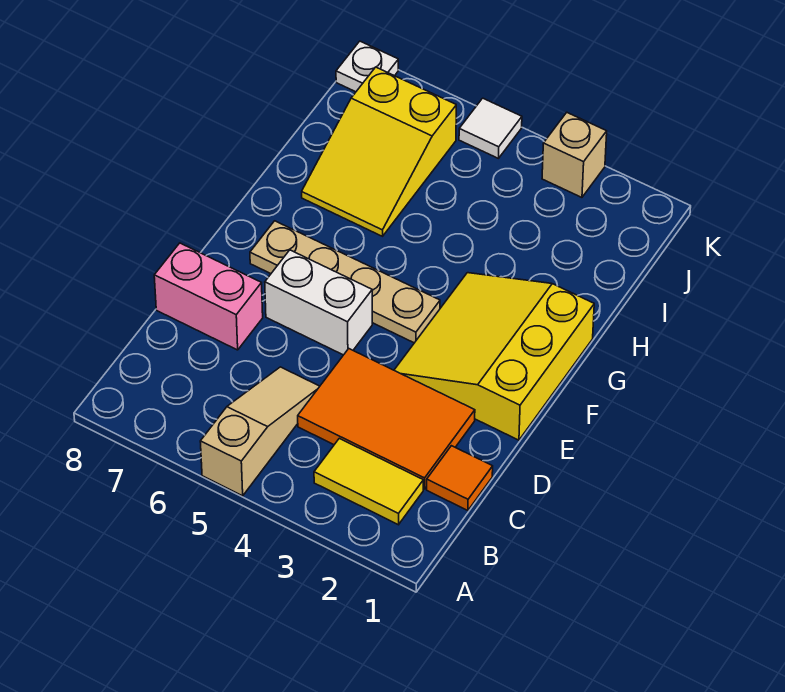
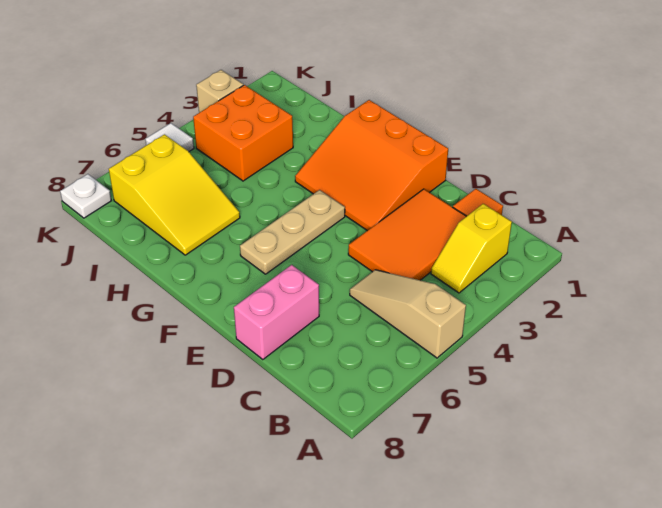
yellow tile B2:B3 level 1 -> yellow slope B2:B3 level 1 top 2
yellow slope E1:G3 level 1 top 1 -> orange slope E1:G3 level 1 top 1
white brick E5:E6 level 1 -> none
tan plate F4:F7 level 1 -> tan plate F4:F6 level 1
none -> orange brick I3:J4 level 1

